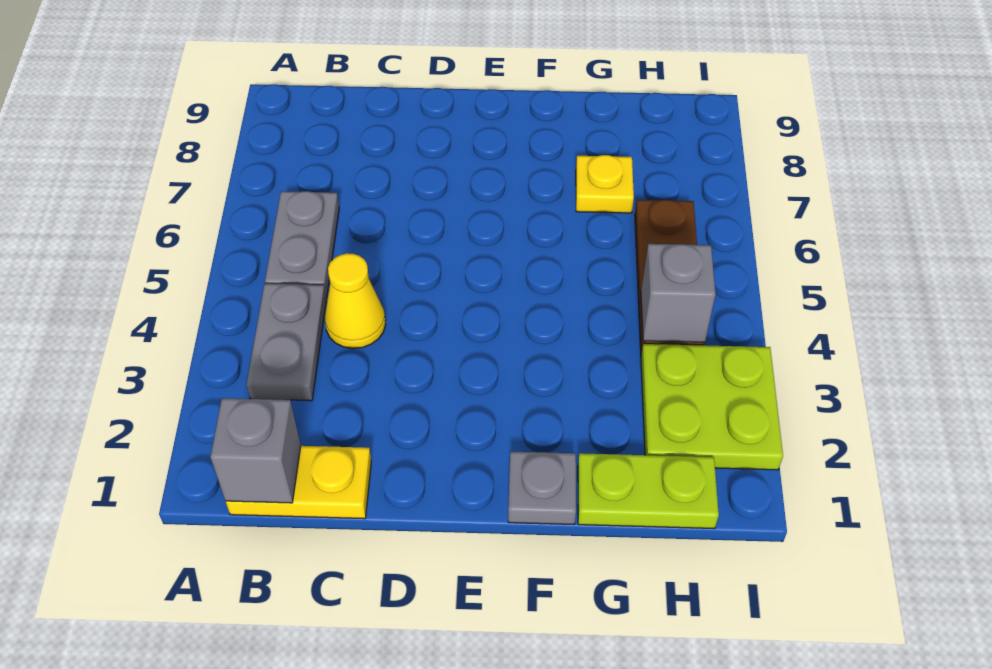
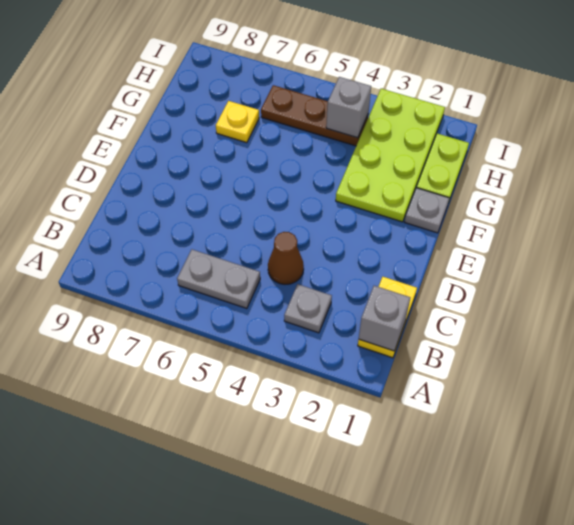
grey plate B3:B4 level 1 -> grey plate B3 level 1
yellow cone C4 level 1 -> brown cone C4 level 1
lime plate H2:I3 level 1 -> lime plate F2:I3 level 1

